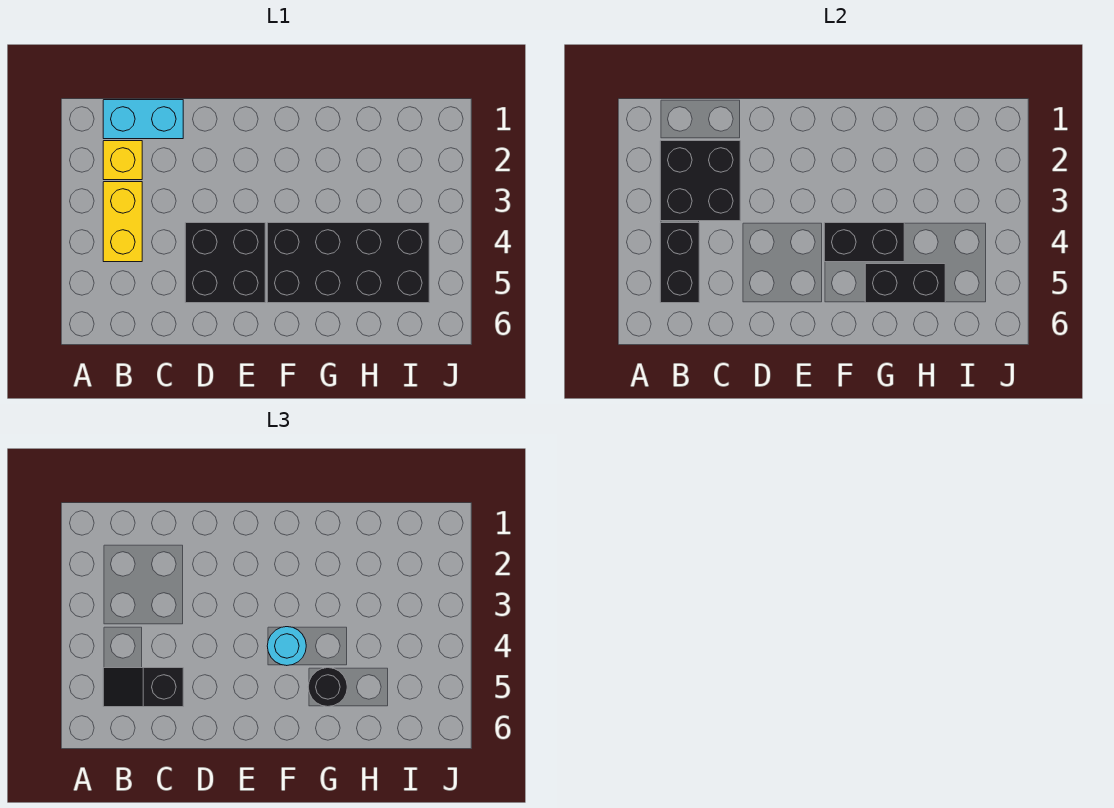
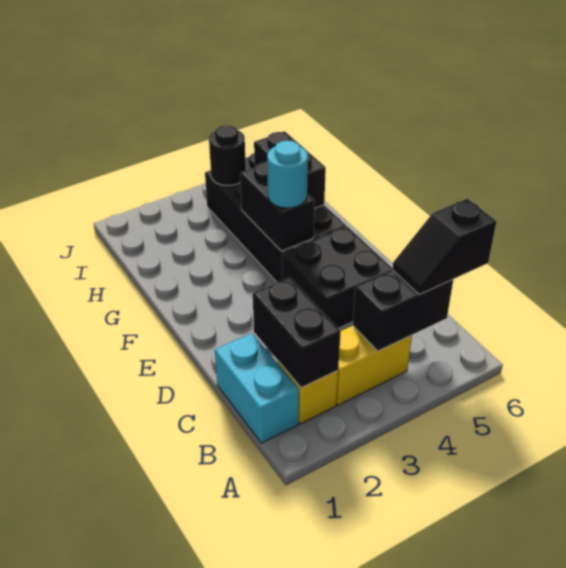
black brick B2:C3 level 2 -> black brick B2:C2 level 2
black slope B5:C5 level 3 top C -> black slope B5:B6 level 3 top 6
black round brick G5 level 3 -> black round brick I4 level 2

